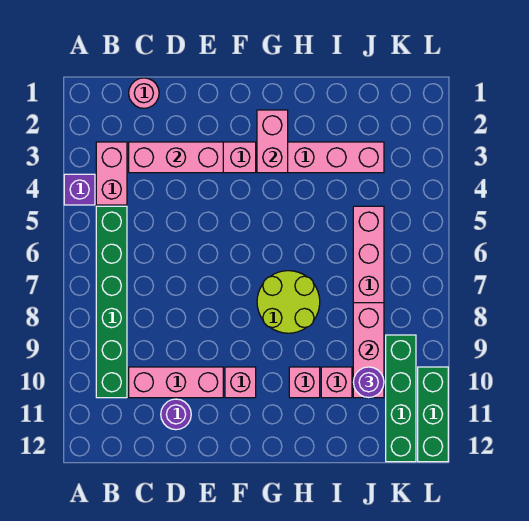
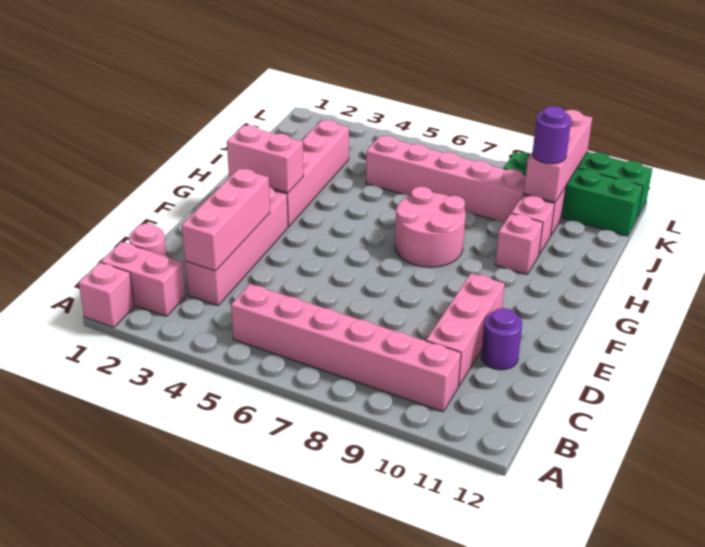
purple brick A4 level 1 -> none
pink brick B3:B4 level 1 -> pink brick B1:B2 level 1
green brick B5:B10 level 1 -> pink brick B5:B10 level 1
pink brick F10 level 1 -> pink brick A1 level 1
lime round brick G7:H8 level 1 -> pink round brick G7:H8 level 1
pink brick J8:J10 level 2 -> pink brick J10:L10 level 2

